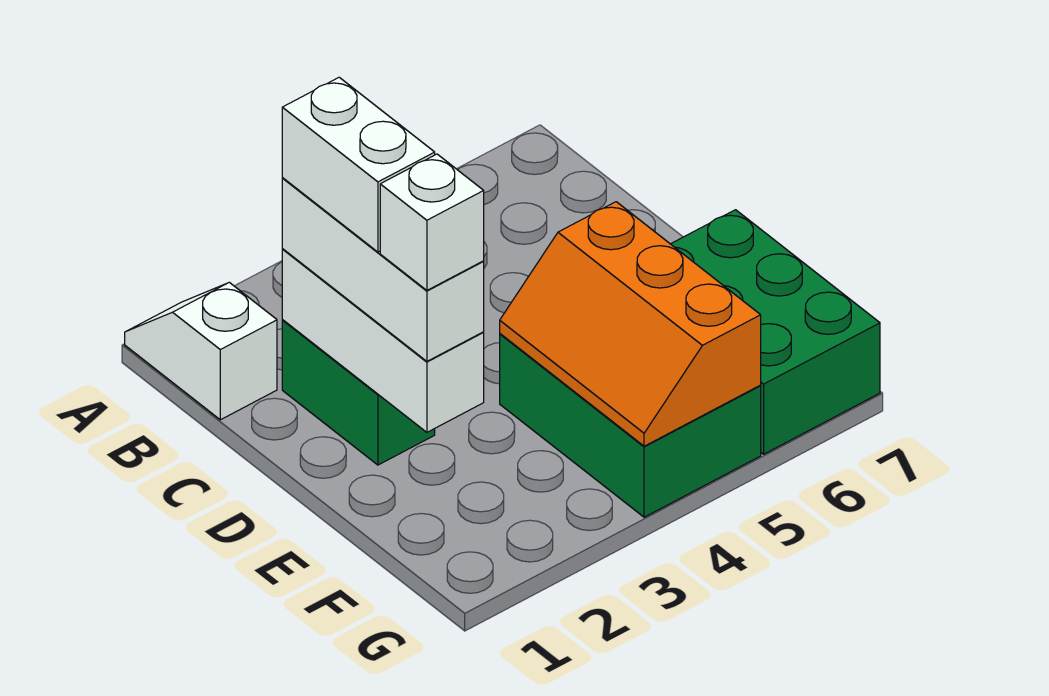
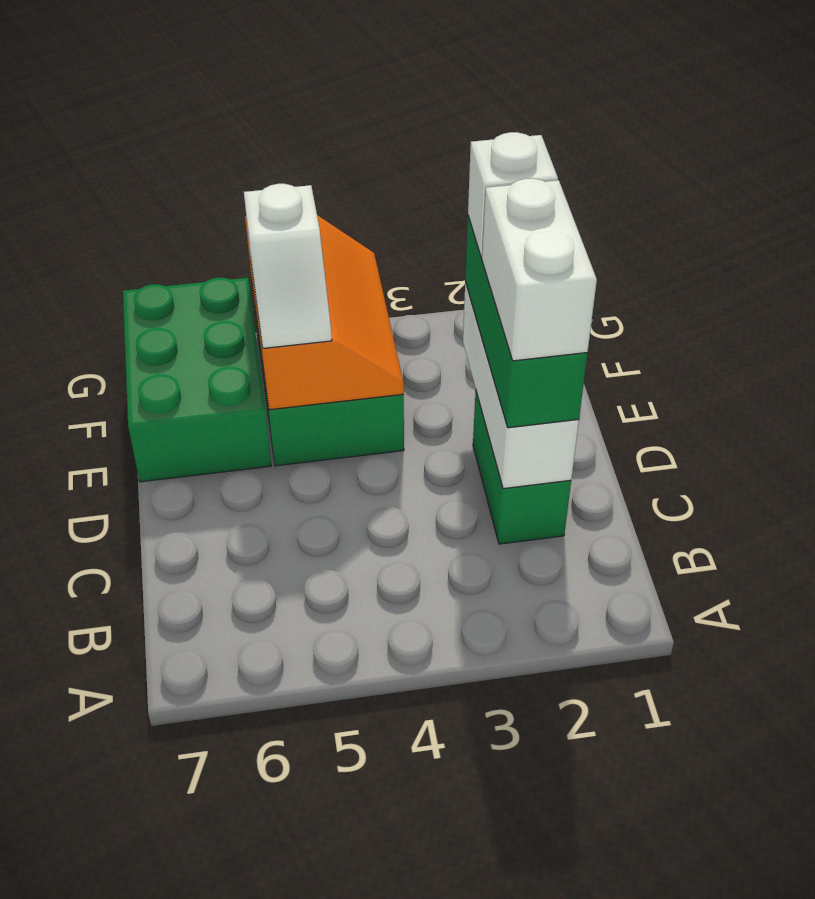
white slope A1:B1 level 1 top B -> white slope E5:F5 level 3 top F
white brick C2:E2 level 3 -> green brick C2:E2 level 3

